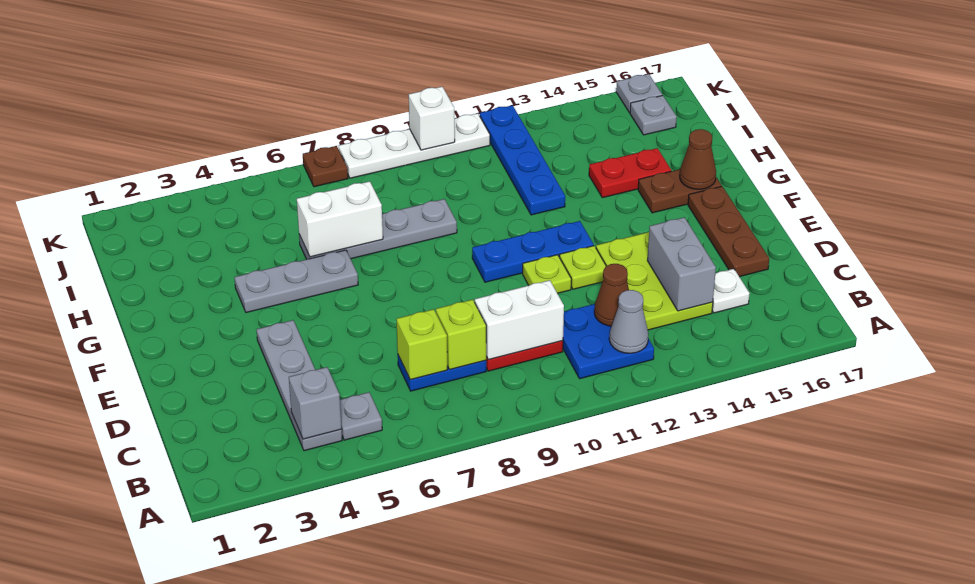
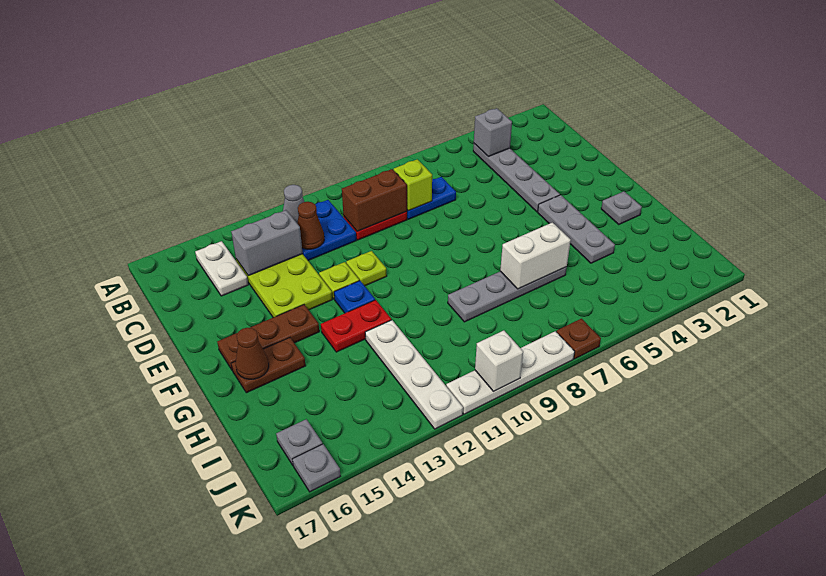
grey plate B5 level 1 -> grey plate G2 level 1
lime brick C7 level 2 -> none
white brick C9:C10 level 2 -> brown brick C9:C10 level 2
grey brick C14:D14 level 2 -> grey brick C13:C14 level 2
white plate C15 level 1 -> white plate B15:C15 level 1
brown plate D16:F16 level 1 -> brown plate F14:F16 level 1
blue plate F10:F12 level 1 -> blue plate F12 level 1
grey plate G4:G6 level 1 -> grey plate F4:H4 level 1
blue plate H12:K12 level 1 -> white plate H12:K12 level 1
red plate H14:H15 level 1 -> red plate G12:G13 level 1

